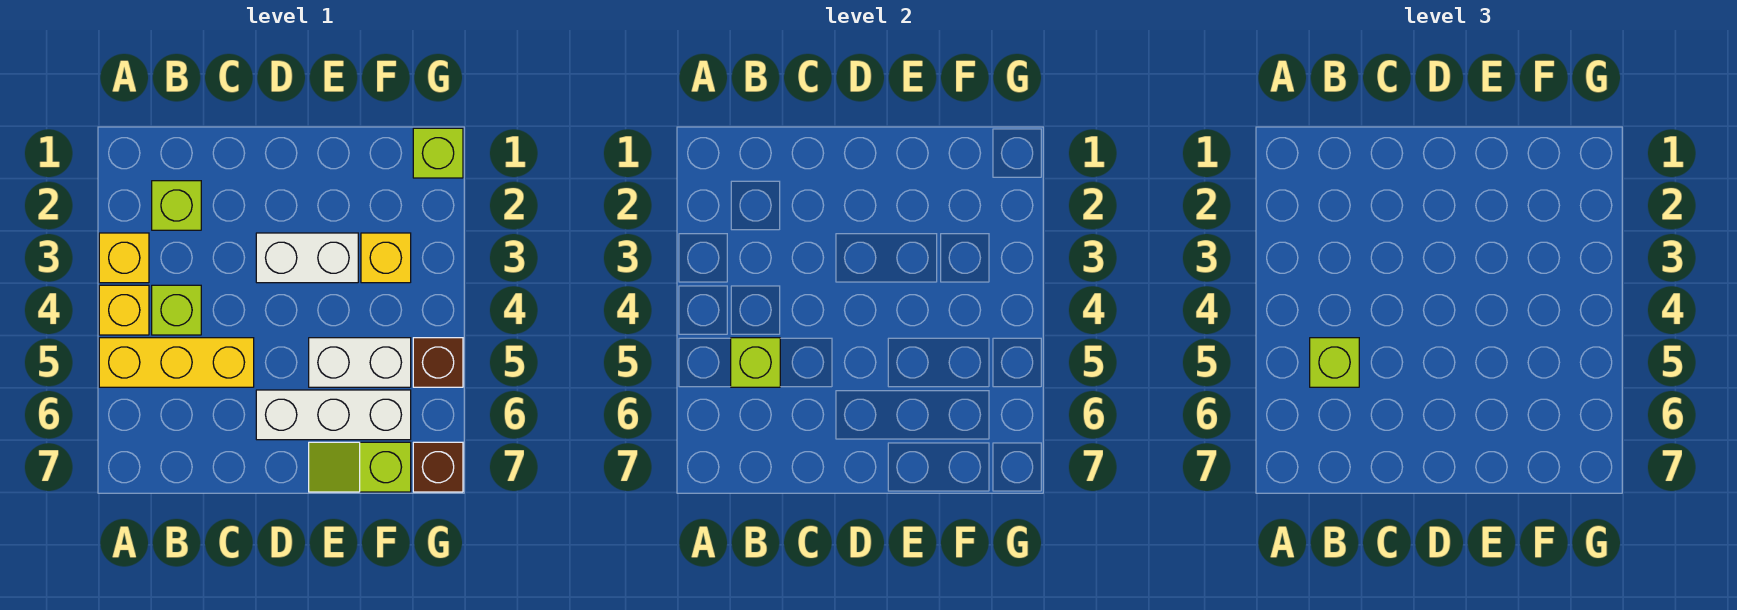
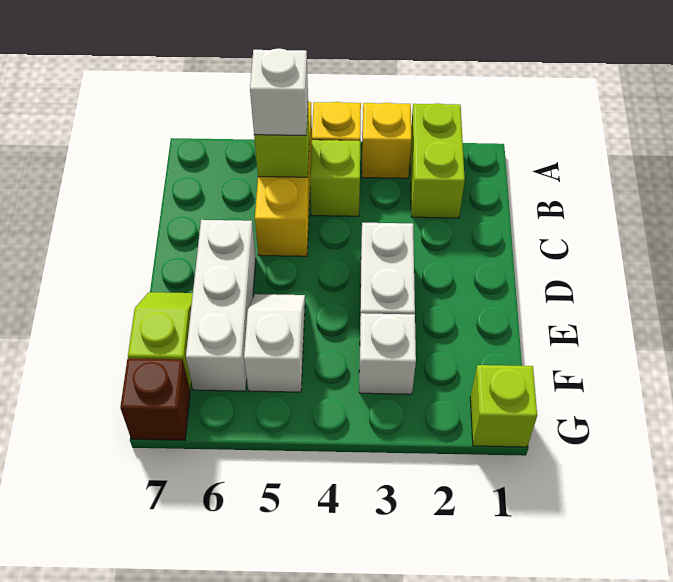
lime brick B2 level 1 -> lime brick A2:B2 level 1
lime brick B5 level 3 -> white brick B5 level 3
white brick E5:F5 level 1 -> white slope E5:F5 level 1 top F
yellow brick F3 level 1 -> white brick F3 level 1
brown brick G5 level 1 -> none

